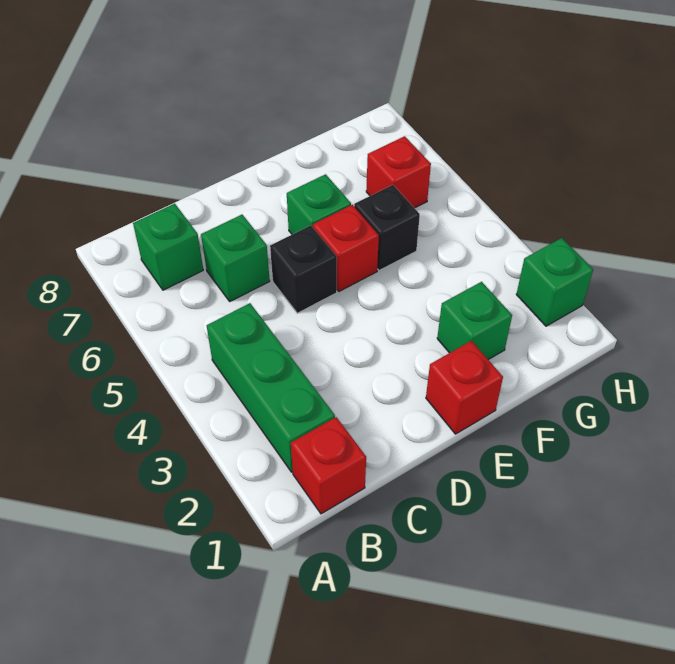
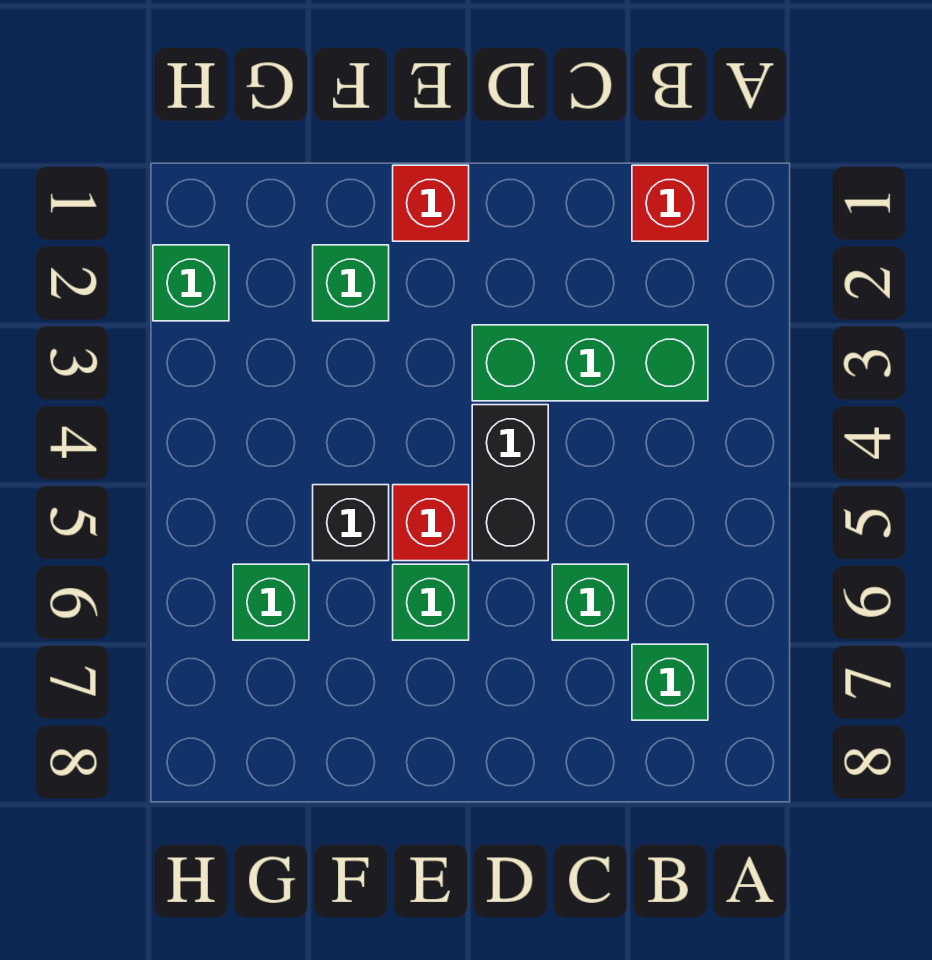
green brick B2:B4 level 1 -> green brick B3:D3 level 1
black brick D5 level 1 -> black brick D4:D5 level 1
red brick G6 level 1 -> green brick G6 level 1

